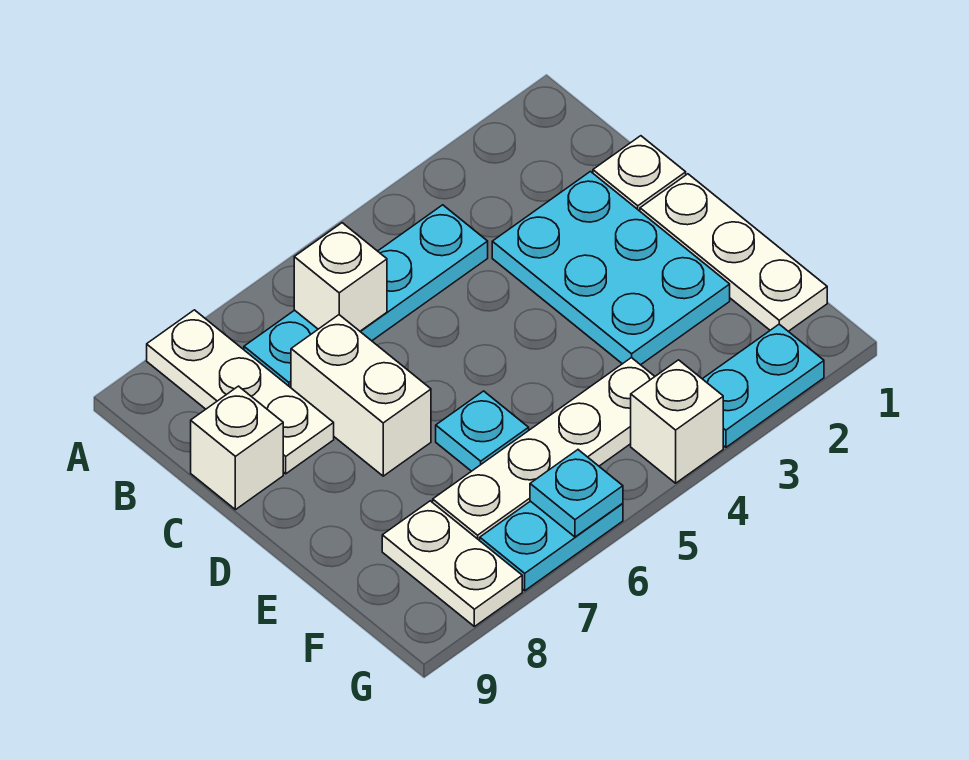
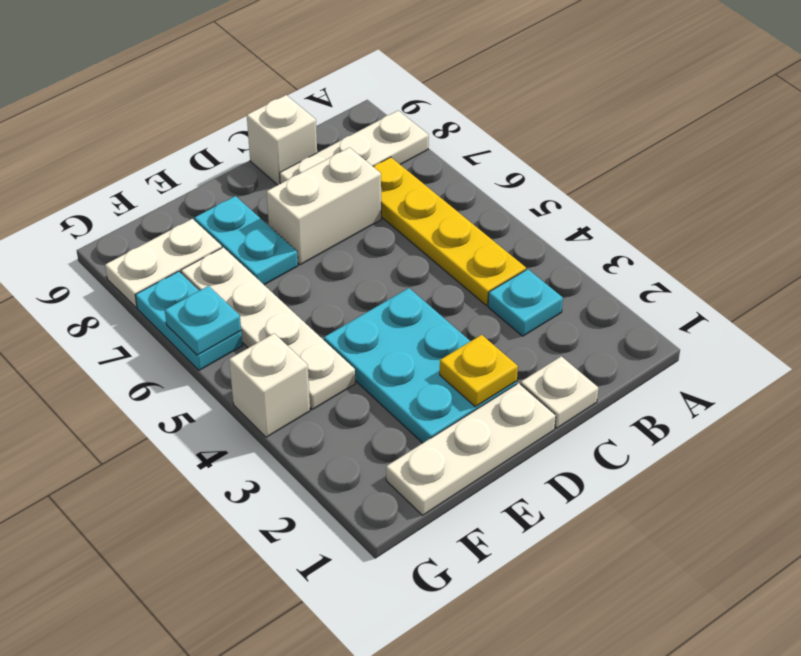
cyan plate B4:B7 level 1 -> yellow plate B4:B7 level 1
white brick B6 level 2 -> none
cyan plate C2:E3 level 1 -> cyan plate D2:E4 level 1
none -> yellow plate D2 level 2
cyan plate E6 level 1 -> cyan plate B3 level 1
cyan plate G2:G3 level 1 -> cyan plate E7:E8 level 1

